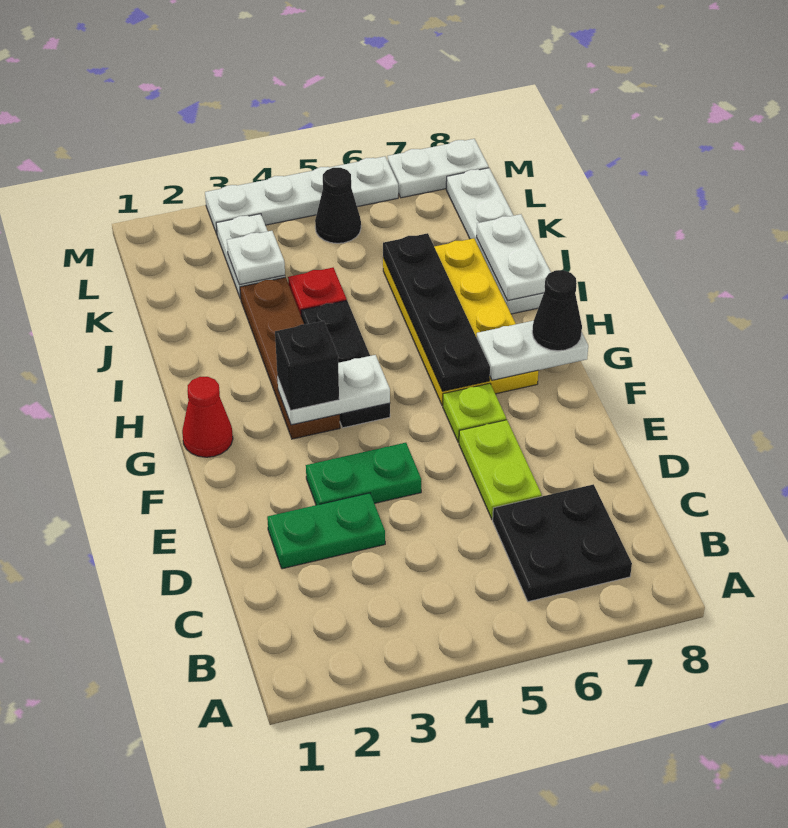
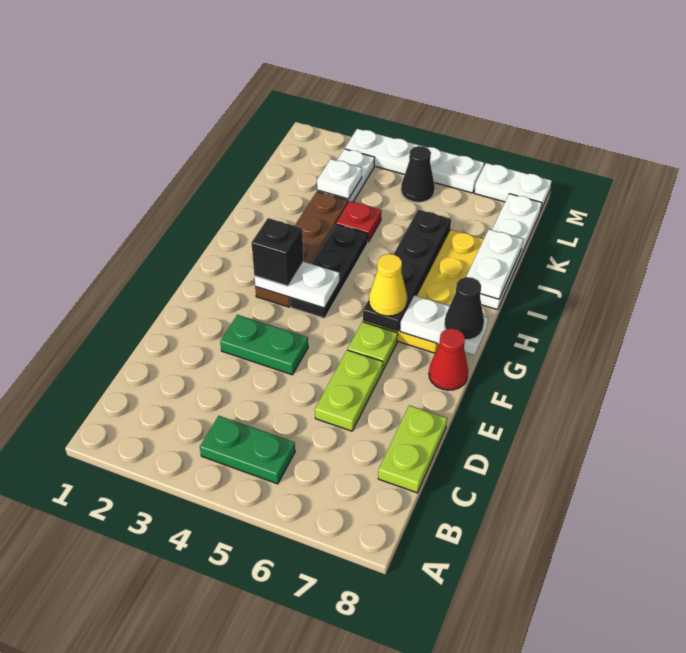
black plate B6:C7 level 1 -> none
none -> lime plate C8:D8 level 1
green plate D2:D3 level 1 -> green plate B4:B5 level 1
red cone G1 level 1 -> red cone F8 level 1
none -> yellow cone G6 level 3

